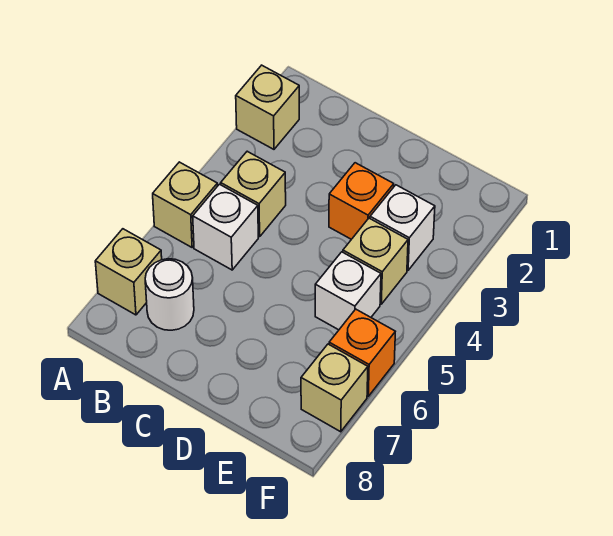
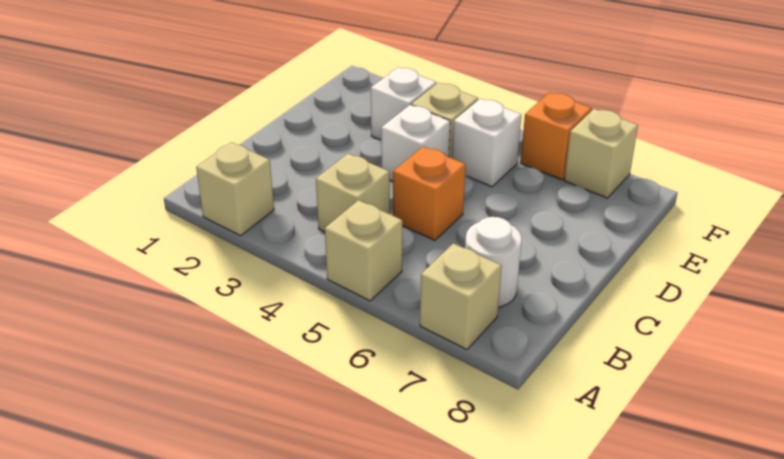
white brick B5 level 1 -> white brick D4 level 1
orange brick D3 level 1 -> orange brick C5 level 1

